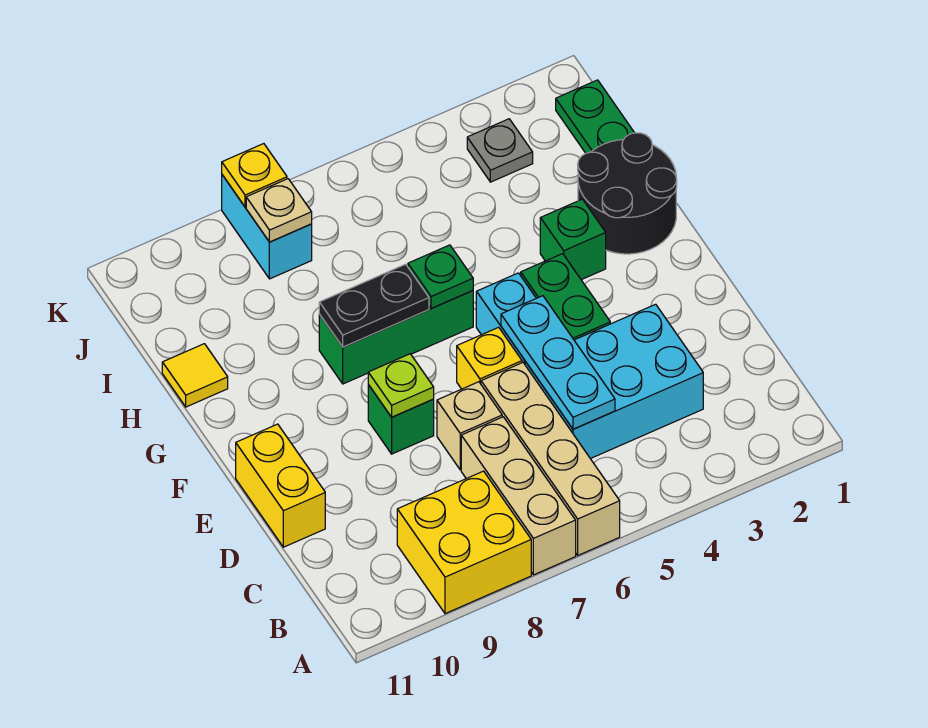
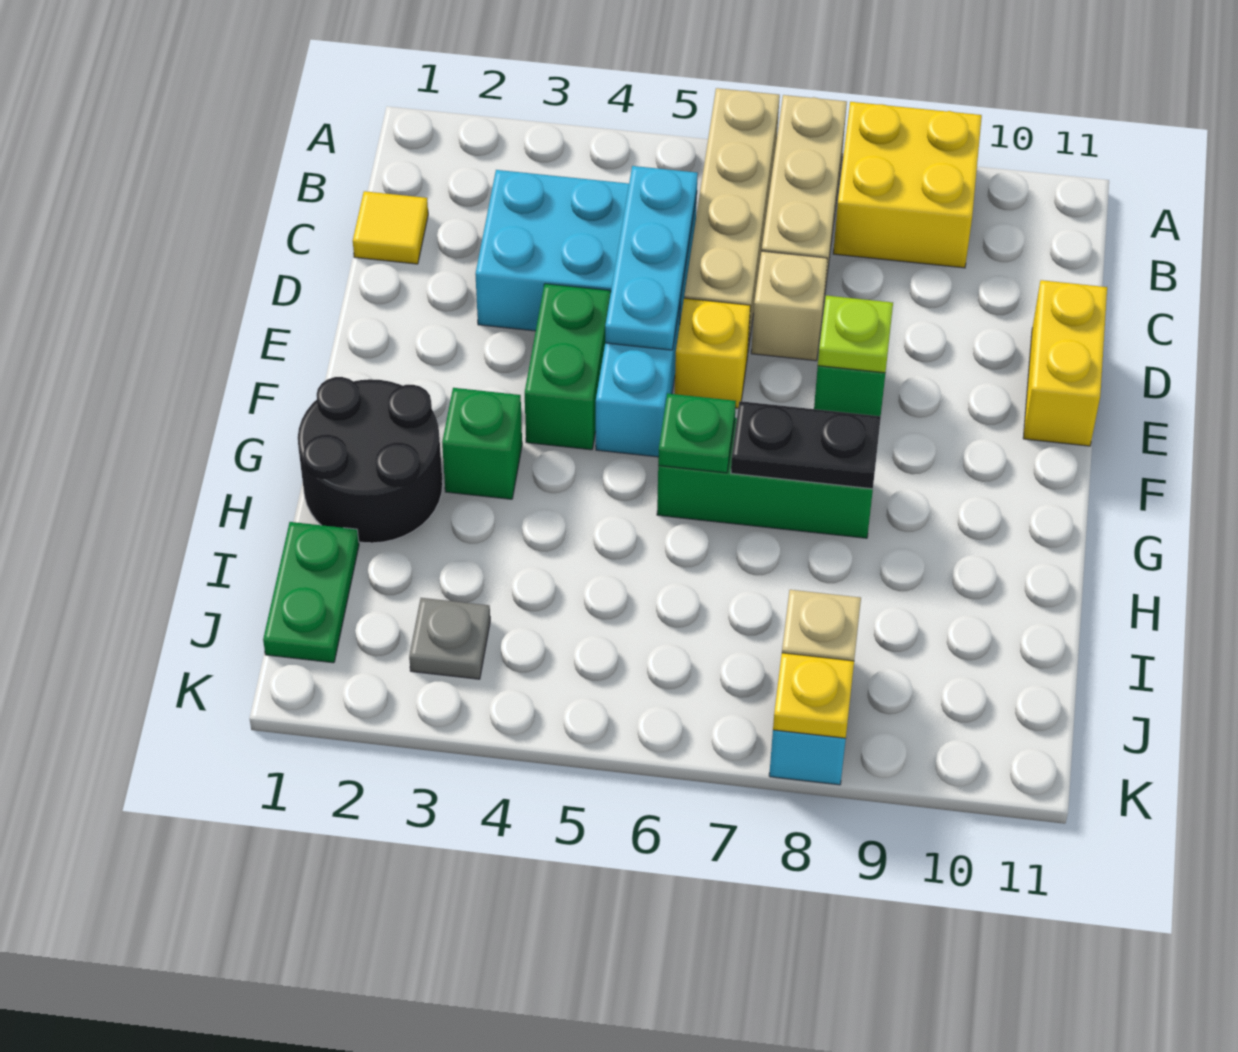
yellow tile H11 level 1 -> yellow tile C1 level 1

